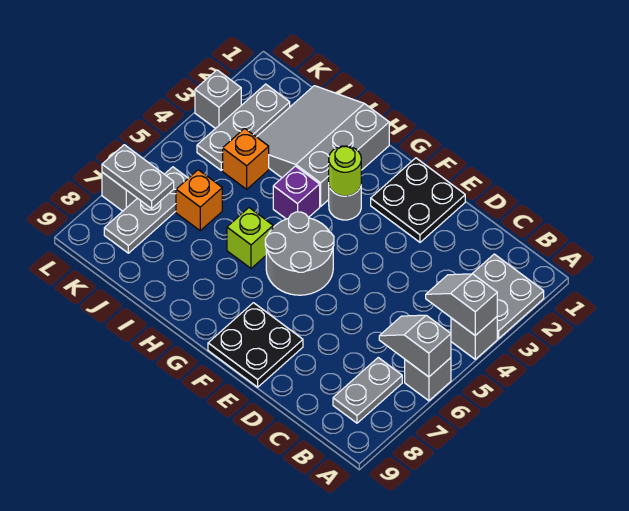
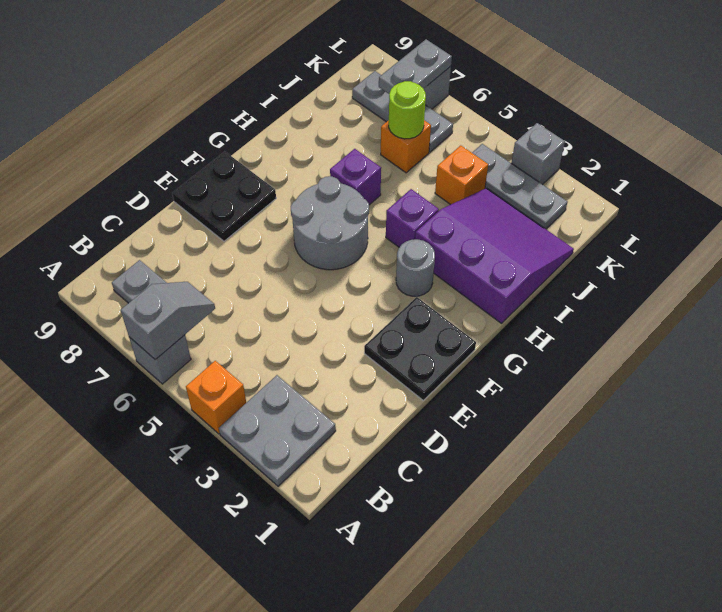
grey brick A4 level 1 -> orange brick A4 level 1
grey slope A4:B4 level 2 top A -> none
lime round brick G3 level 2 -> lime round brick J6 level 2
grey slope H1:J3 level 1 top H -> purple slope H1:J3 level 1 top H
lime brick H6 level 1 -> purple brick H6 level 1

